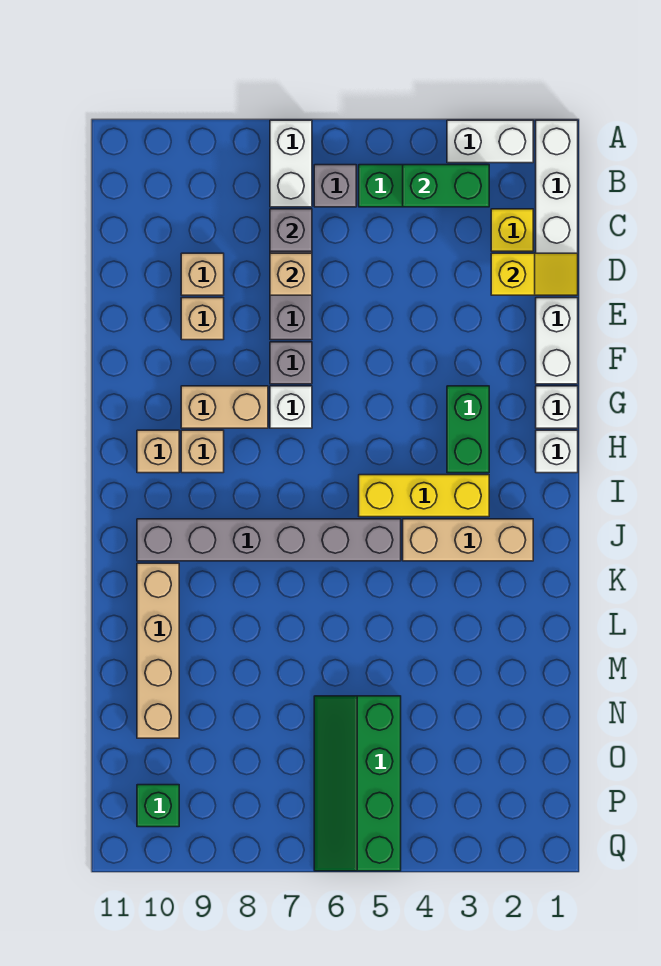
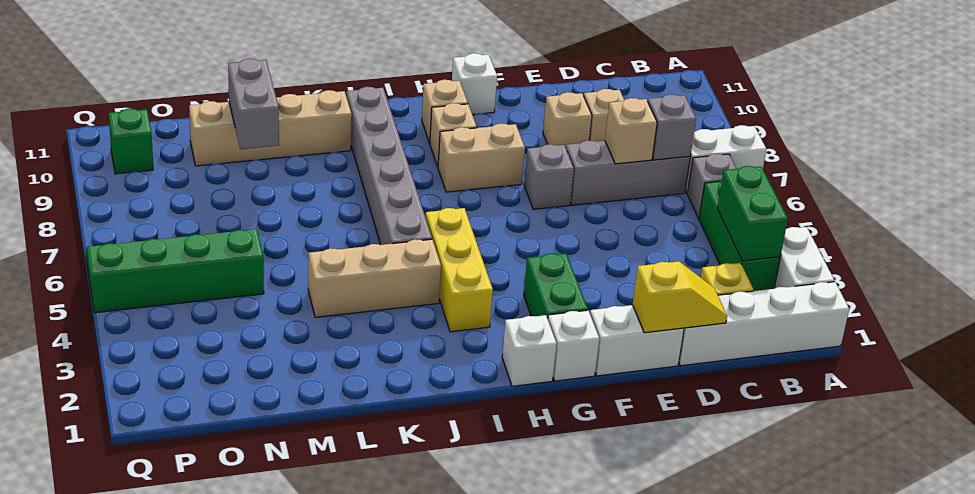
yellow slope D1:D2 level 2 top 2 -> yellow slope D1:E1 level 2 top E
green brick G3:H3 level 1 -> green brick G2:G3 level 1
white brick G7 level 1 -> white brick G11 level 1
tan brick G8:G9 level 1 -> tan brick G8:H8 level 1
tan brick J2:J4 level 1 -> tan brick J4:L4 level 1
none -> grey brick M9:M10 level 2

